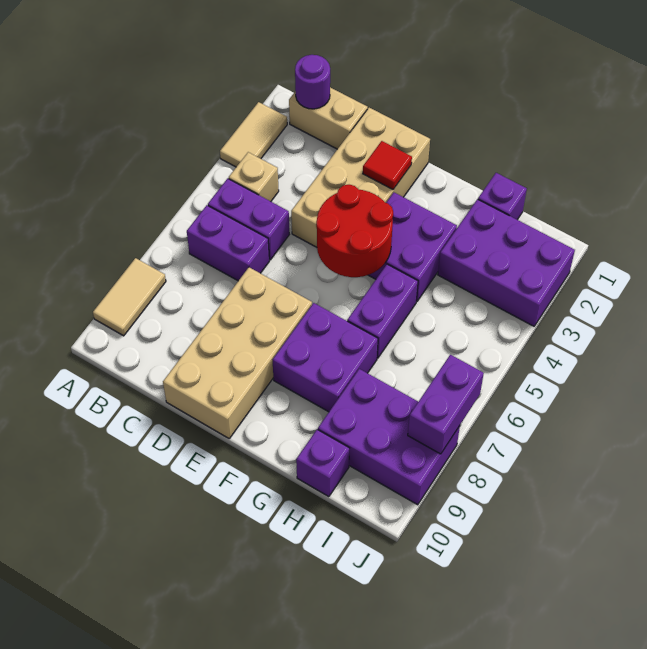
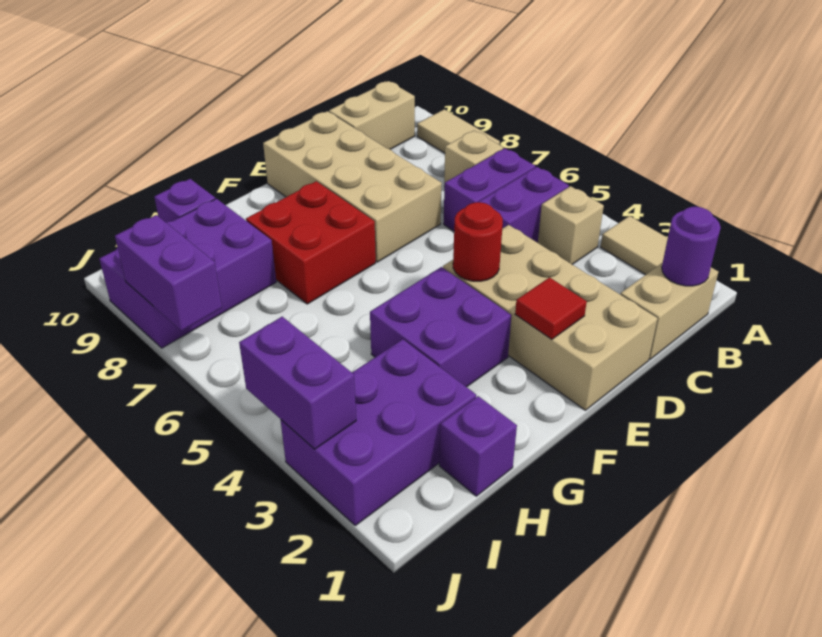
none -> tan brick B7 level 1
none -> tan brick B10:C10 level 1
red round brick E4:F5 level 2 -> red round brick E4 level 2
purple brick F7:G8 level 1 -> red brick F7:G8 level 1
purple brick G5:G6 level 1 -> purple brick J3:J4 level 2

